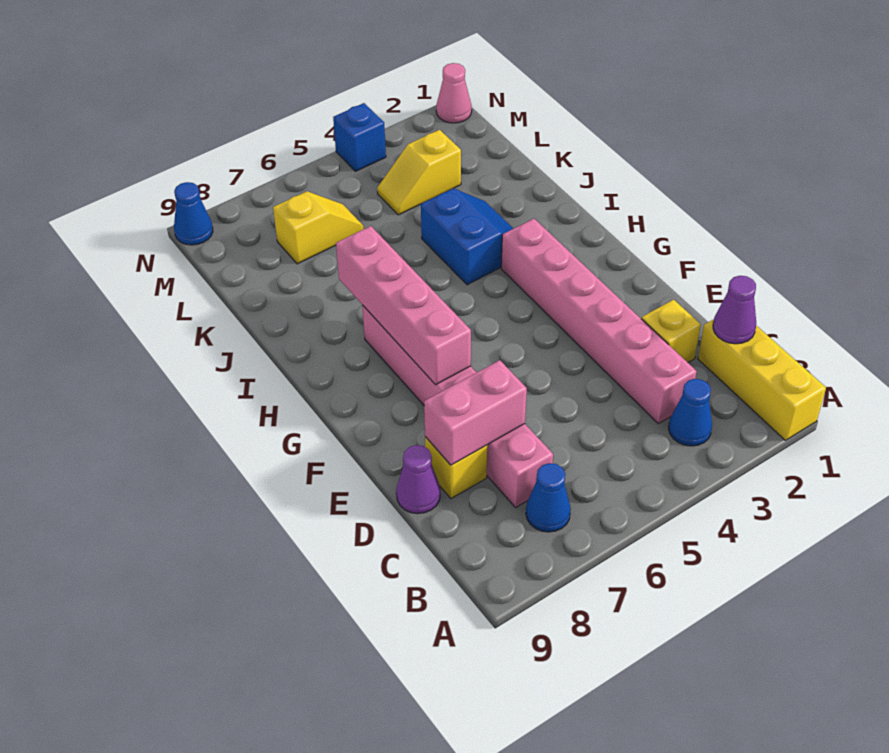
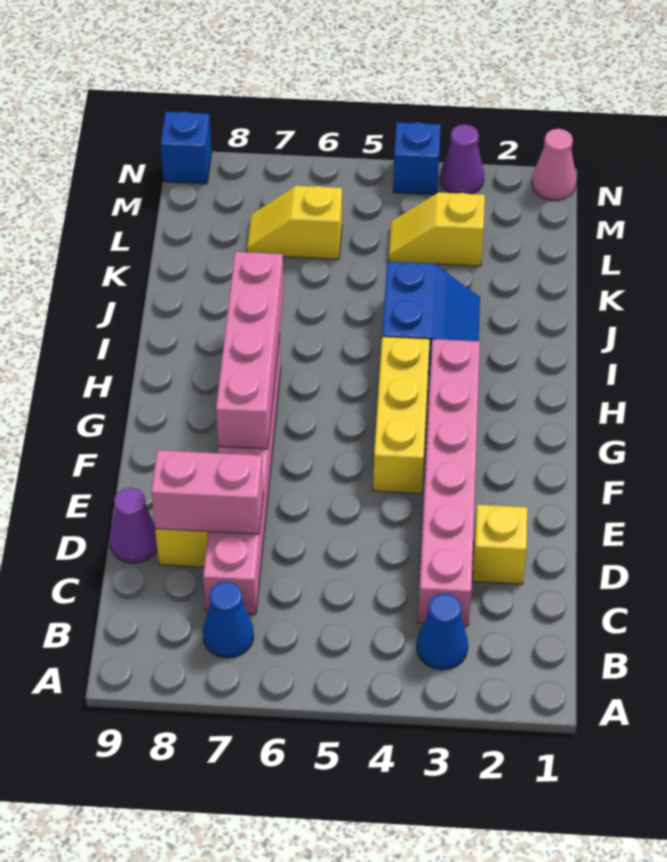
yellow brick A1:C1 level 1 -> yellow brick F4:H4 level 1
purple cone C1 level 2 -> purple cone N3 level 1
yellow slope L6:L7 level 1 top 7 -> yellow slope L6:L7 level 1 top 6
blue cone N9 level 1 -> blue brick N9 level 1

